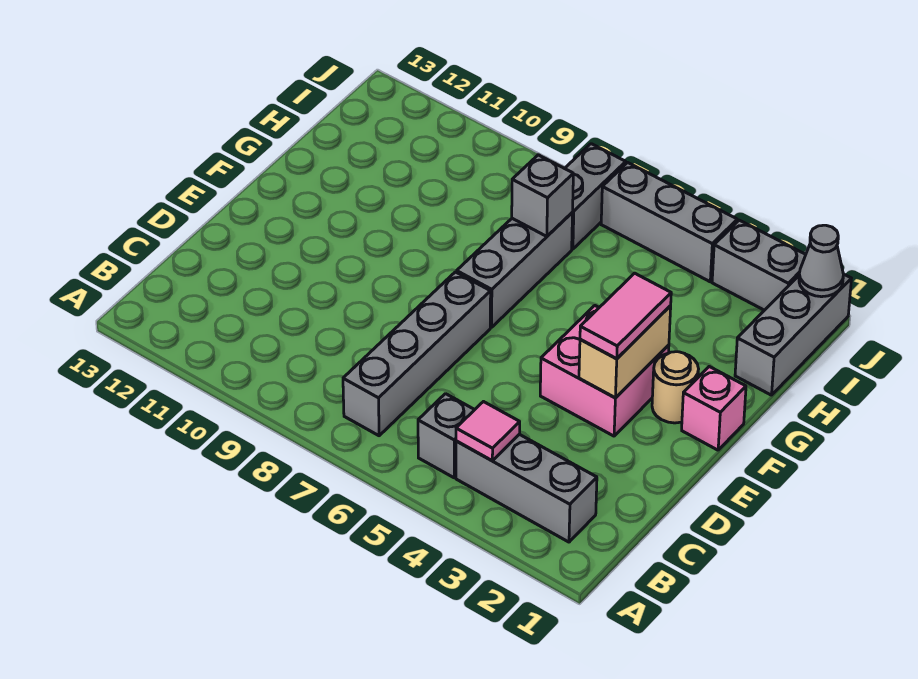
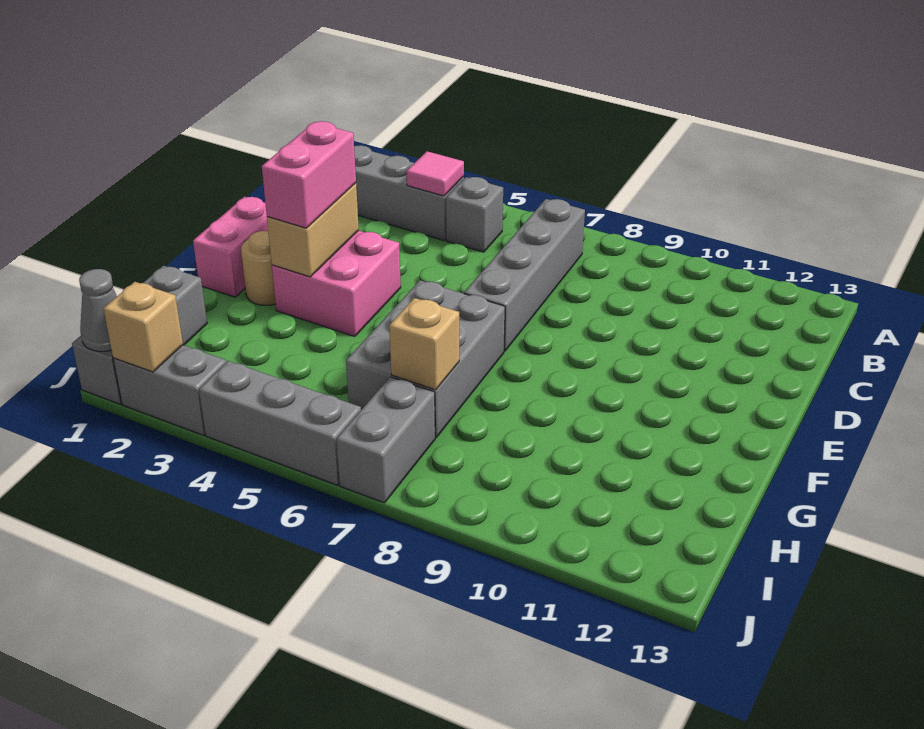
pink tile E3:F3 level 3 -> pink brick E3:F3 level 3
pink brick F1 level 1 -> pink brick E1:F1 level 1
grey brick F7:H7 level 1 -> grey brick F6:H7 level 1
grey brick H7 level 2 -> tan brick H7 level 2
none -> tan brick J2 level 2

